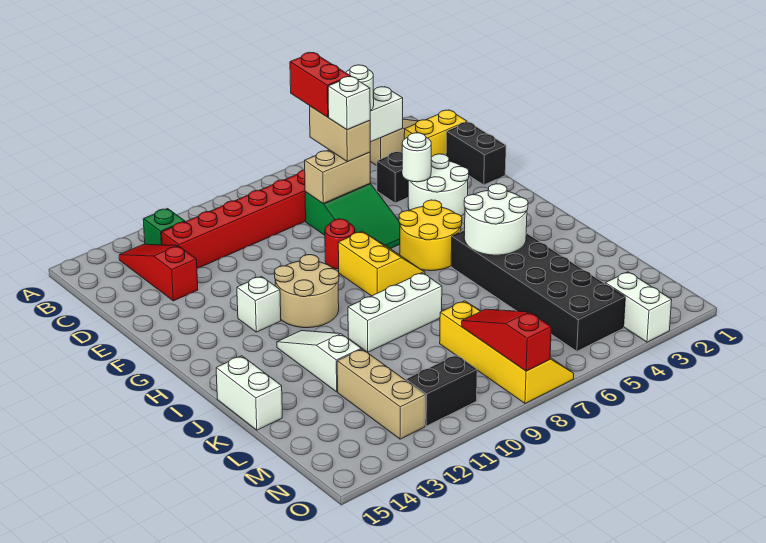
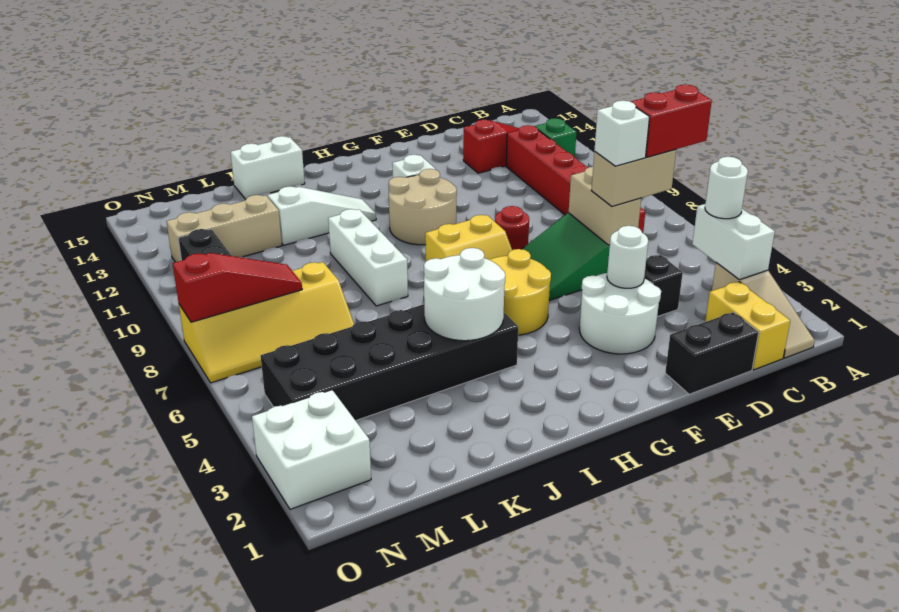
white brick N3:O3 level 1 -> white brick N2:O3 level 1

